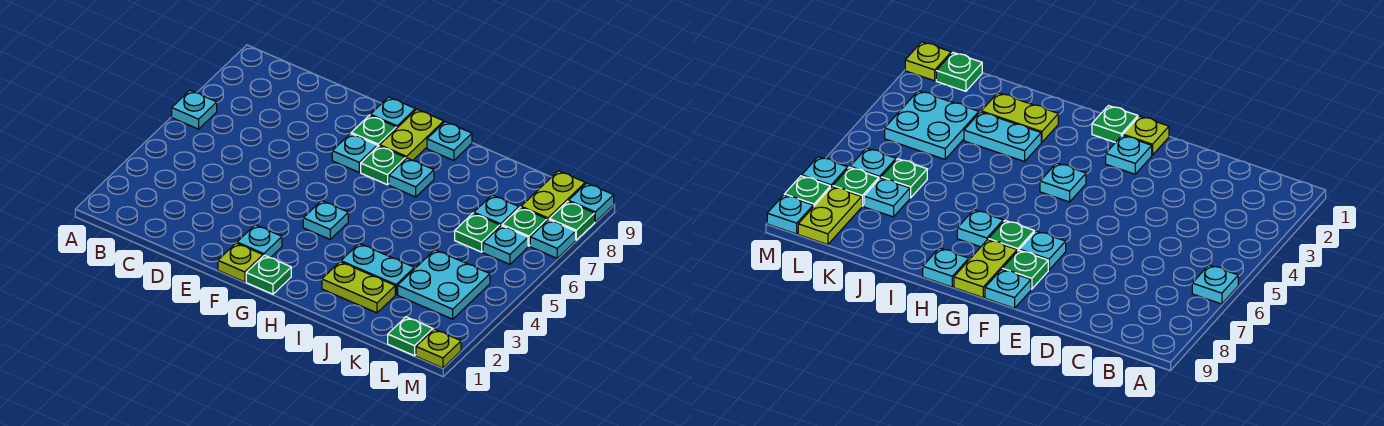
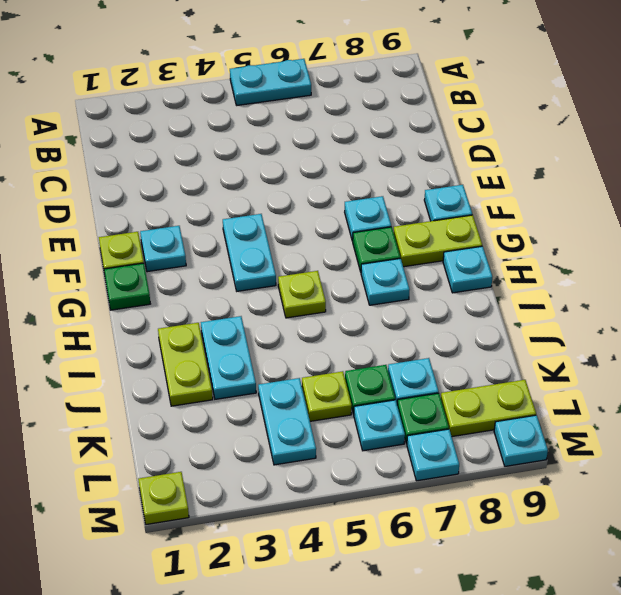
cyan plate A6 level 1 -> cyan plate A5:A6 level 1
green plate F8 level 1 -> none
cyan plate G4 level 1 -> cyan plate F4:G4 level 1
none -> lime plate H5 level 1
cyan plate K3:L4 level 1 -> cyan plate K4:L4 level 1
none -> lime plate K5 level 1
green plate L1 level 1 -> none
green plate M8 level 1 -> none

